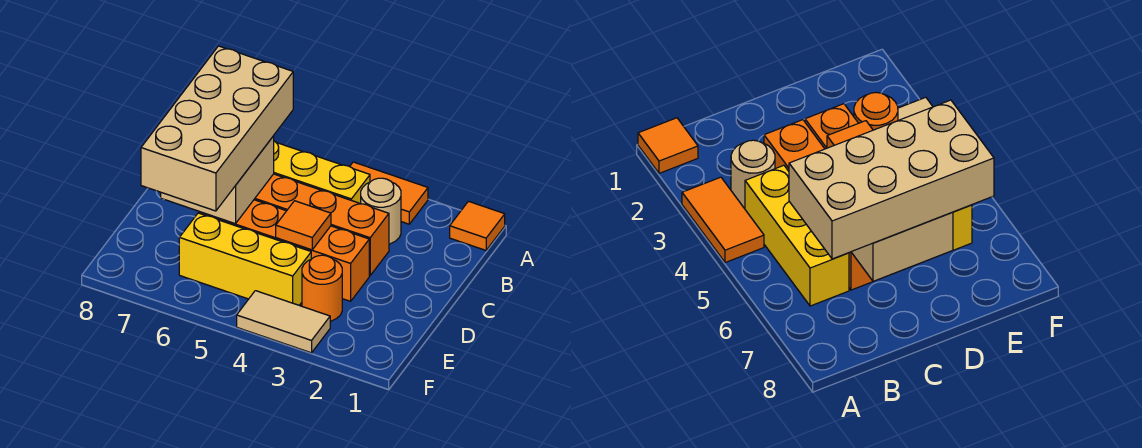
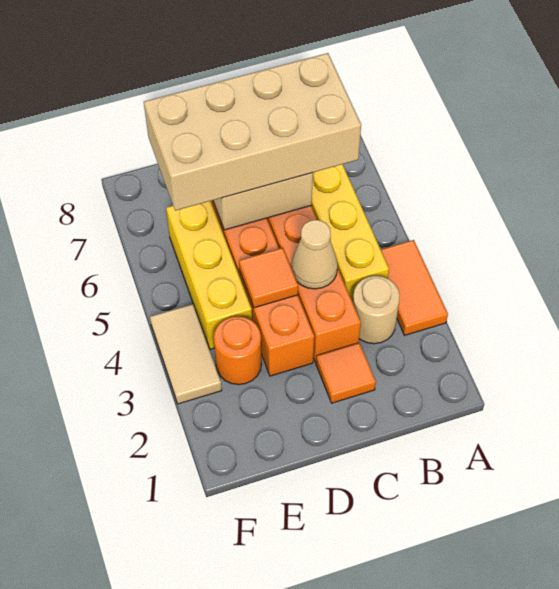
orange tile A1 level 1 -> orange tile C2 level 1
none -> tan cone C4 level 2

